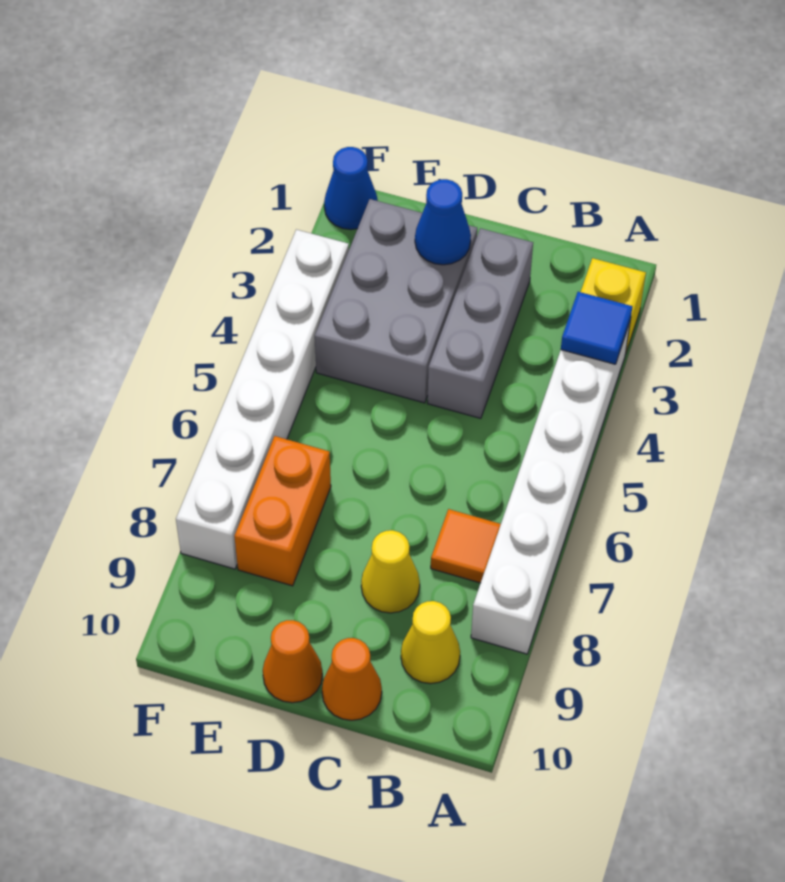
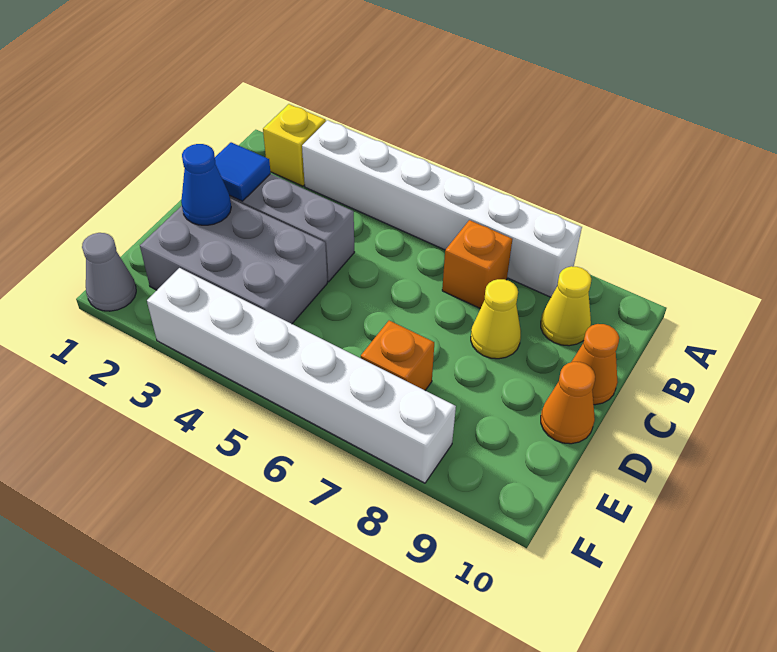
blue tile A3 level 2 -> blue tile C2 level 2
orange tile B7 level 1 -> orange brick B7 level 1
orange brick E7:E8 level 1 -> orange brick E7 level 1
blue cone F1 level 1 -> grey cone F1 level 1

